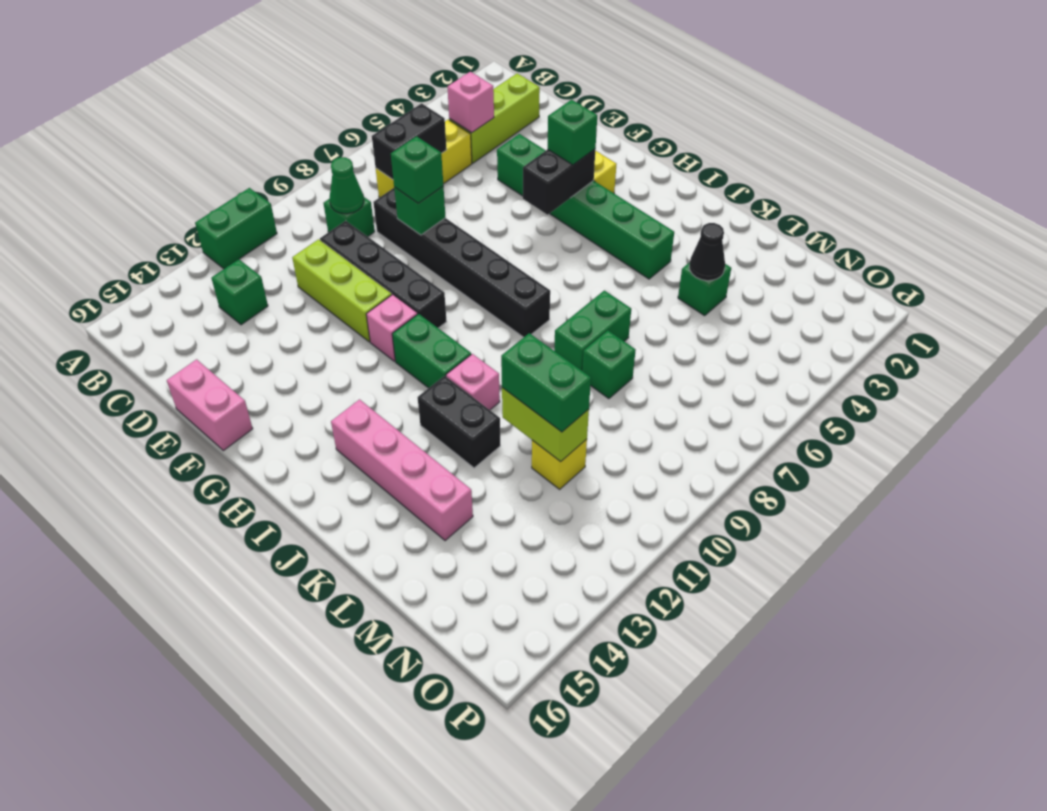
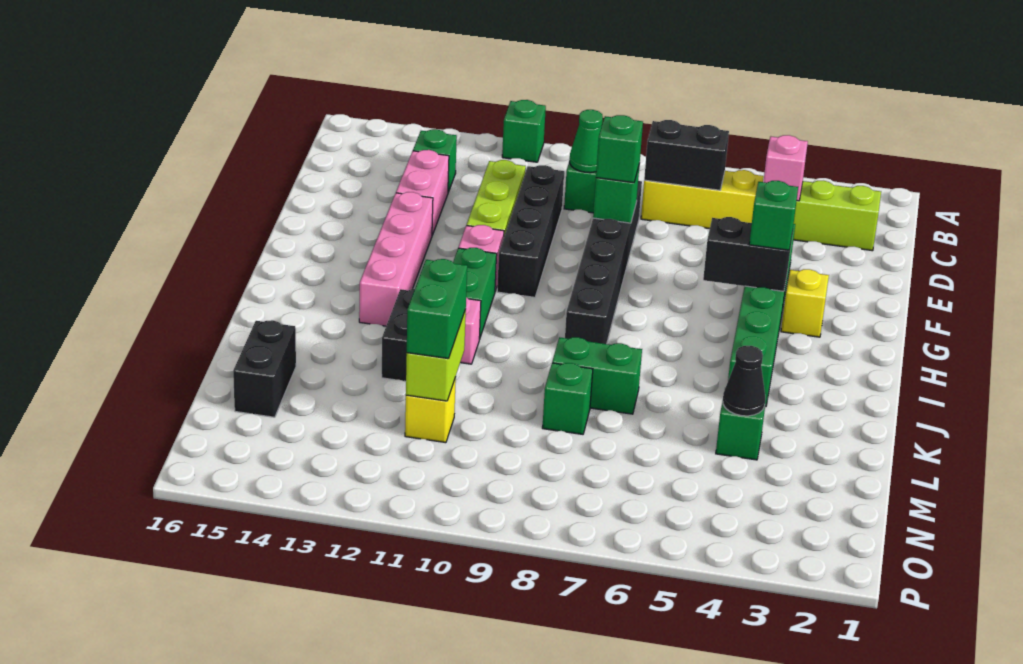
green brick A11:A12 level 1 -> green brick A11 level 1
pink brick E16:F16 level 1 -> pink brick D13:E13 level 1
pink brick I14:L14 level 1 -> pink brick F13:I13 level 1
none -> black brick L15:M15 level 1

